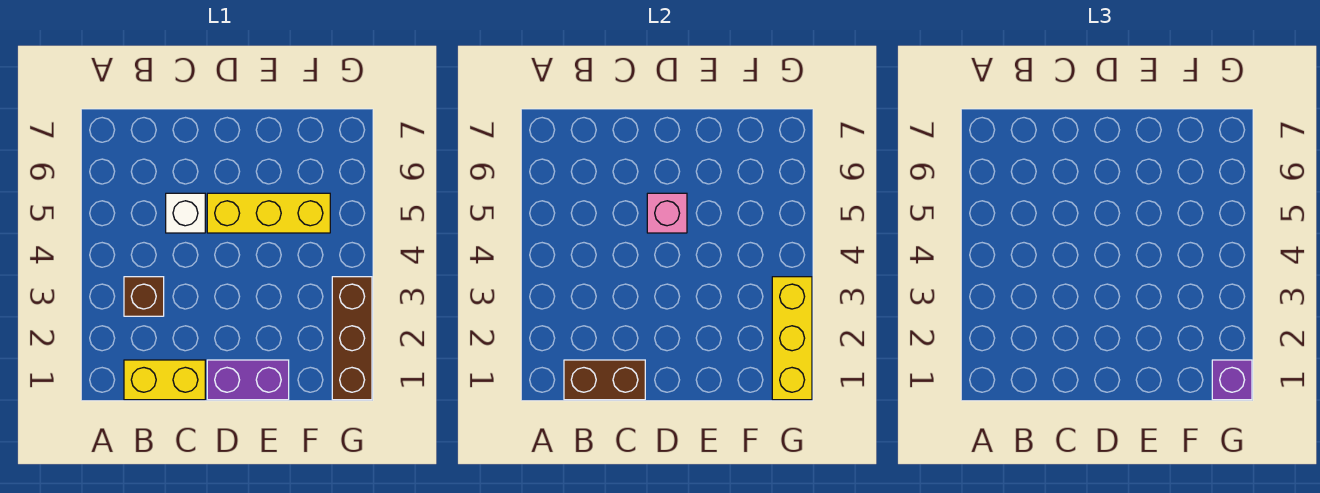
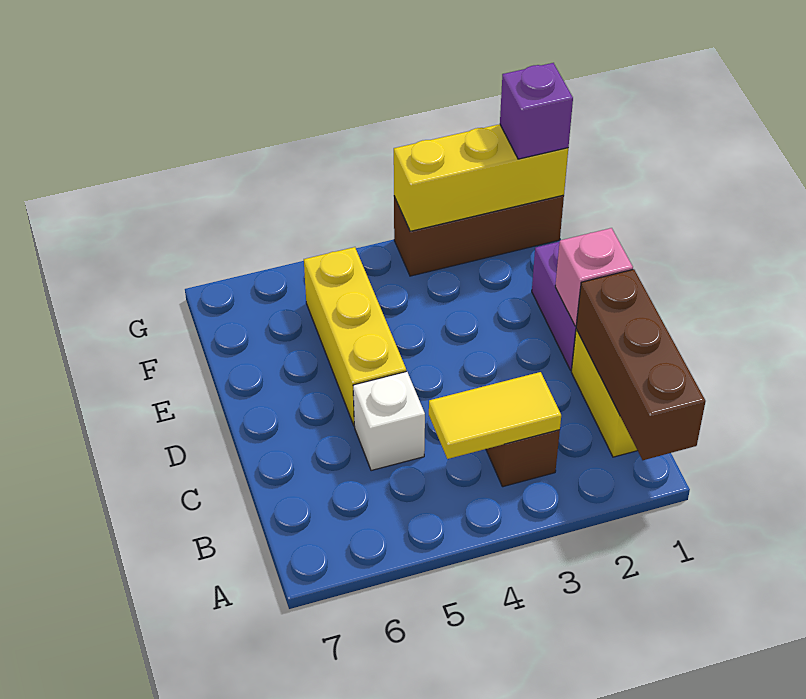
brown brick B1:C1 level 2 -> brown brick A1:C1 level 2
none -> yellow tile B3:B4 level 2
pink brick D5 level 2 -> pink brick D1 level 2

